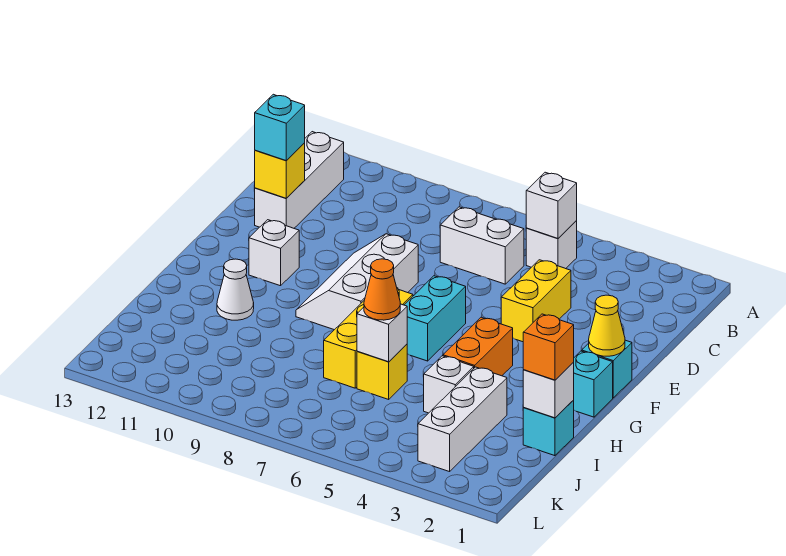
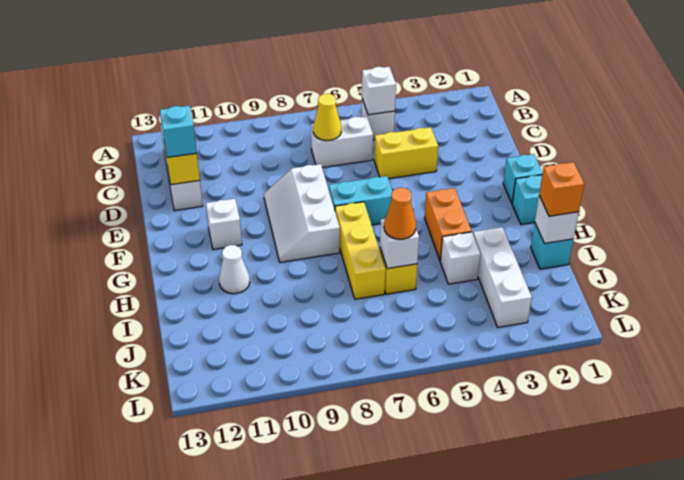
yellow brick D4:E4 level 1 -> yellow brick D4:D5 level 1
yellow cone F1 level 2 -> yellow cone C7 level 2
cyan brick F6:G6 level 1 -> cyan brick F6:F7 level 1

